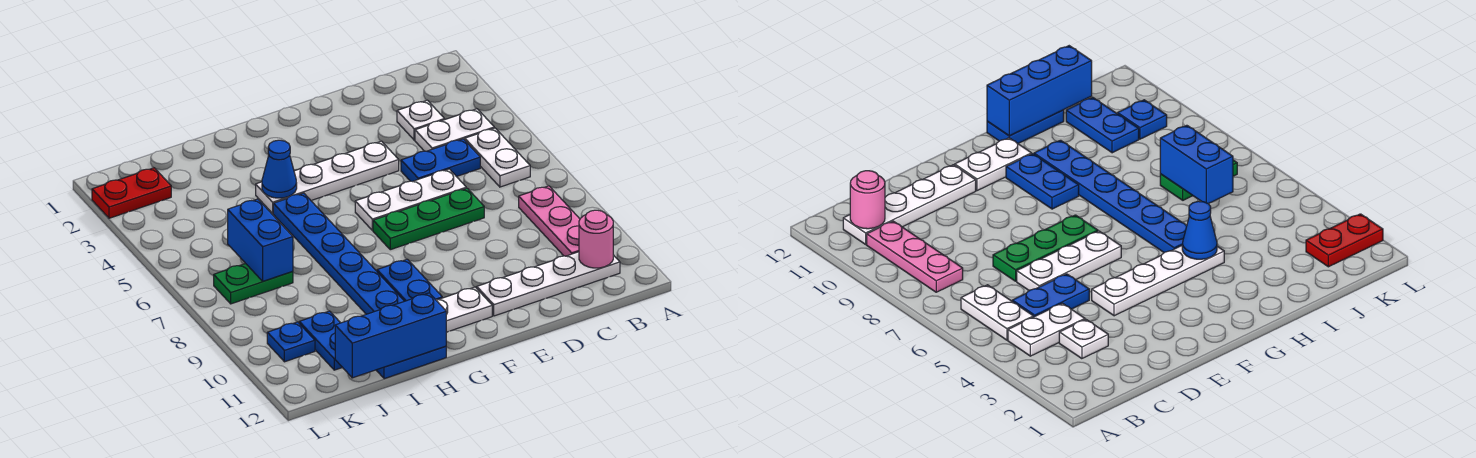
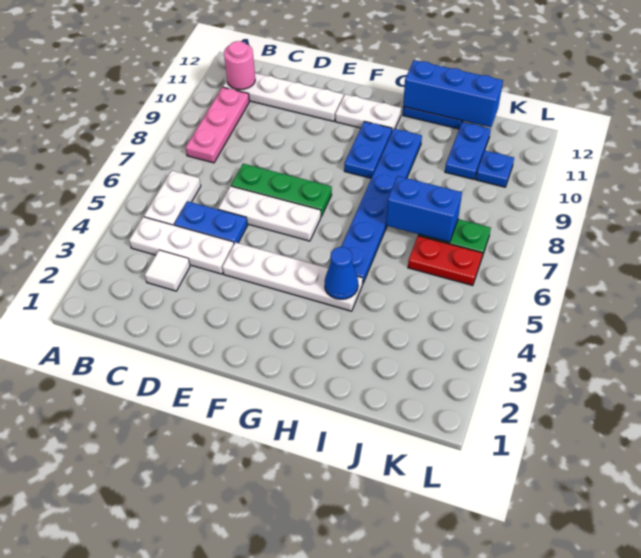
white plate B4:C4 level 1 -> white plate B4:D4 level 1
white plate C3 level 1 -> white tile C3 level 1
blue brick J6:J7 level 2 -> blue brick I7:J7 level 2
red plate K2:L2 level 1 -> red plate J6:K6 level 1

